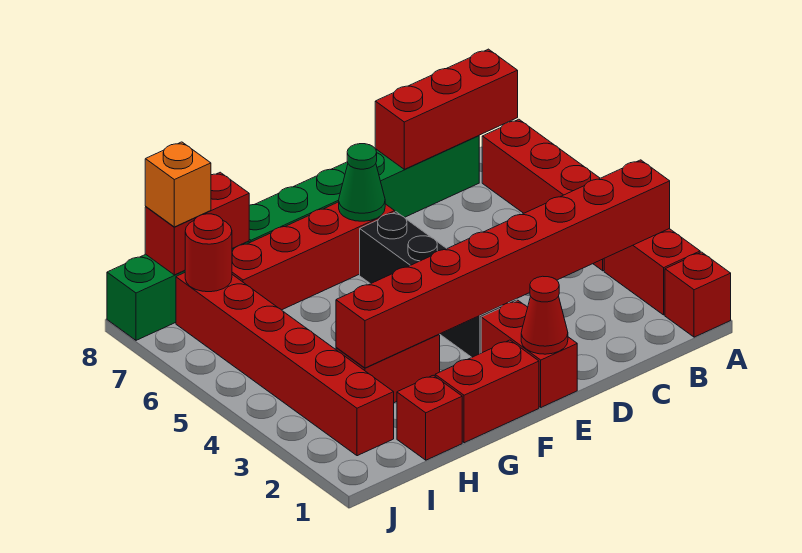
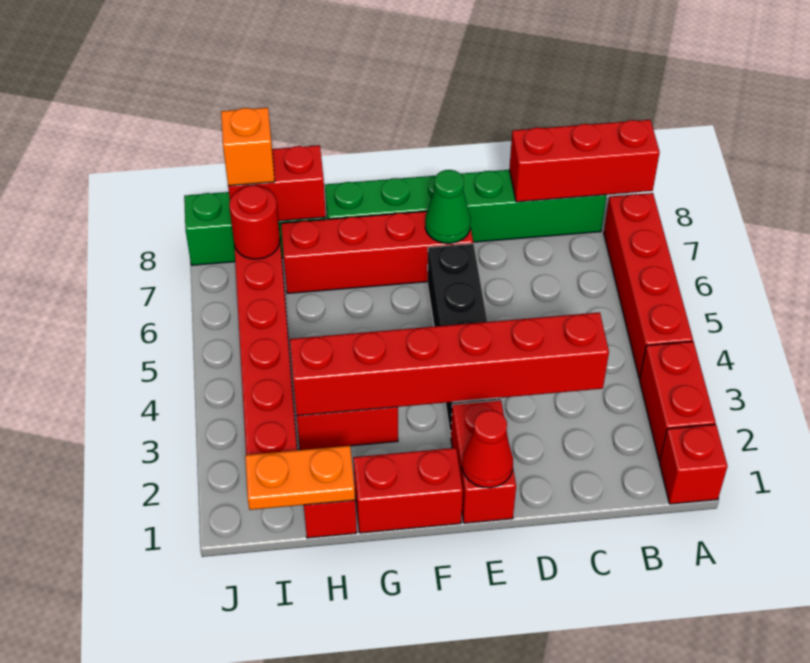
red brick A3:H3 level 2 -> red brick C3:H3 level 2
none -> orange plate H1:I1 level 2

